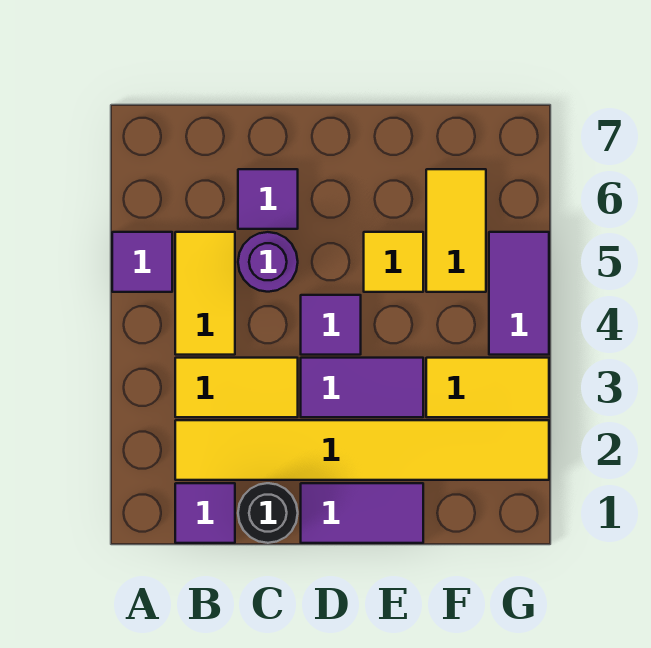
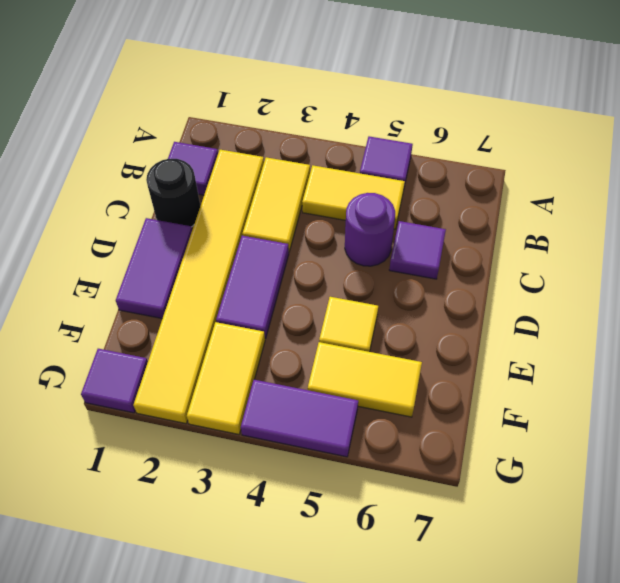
purple tile D4 level 1 -> purple tile G1 level 1

